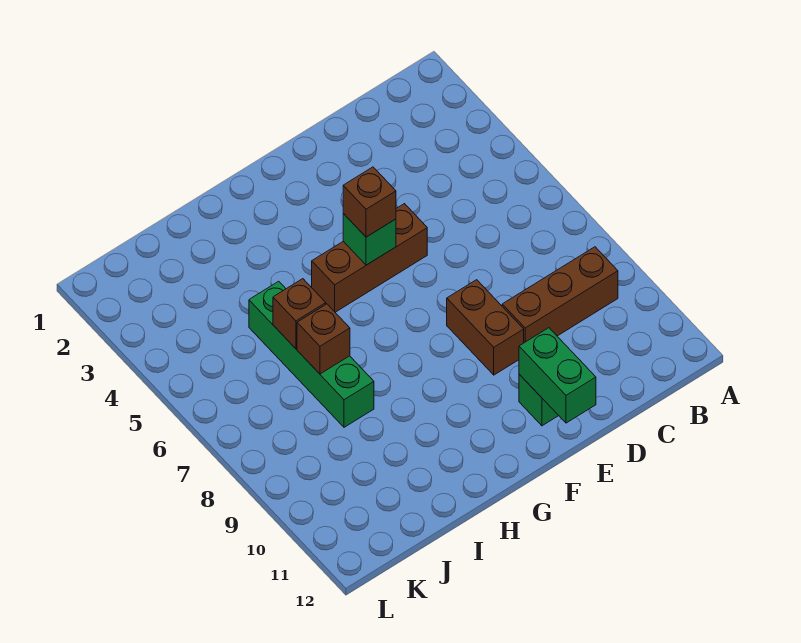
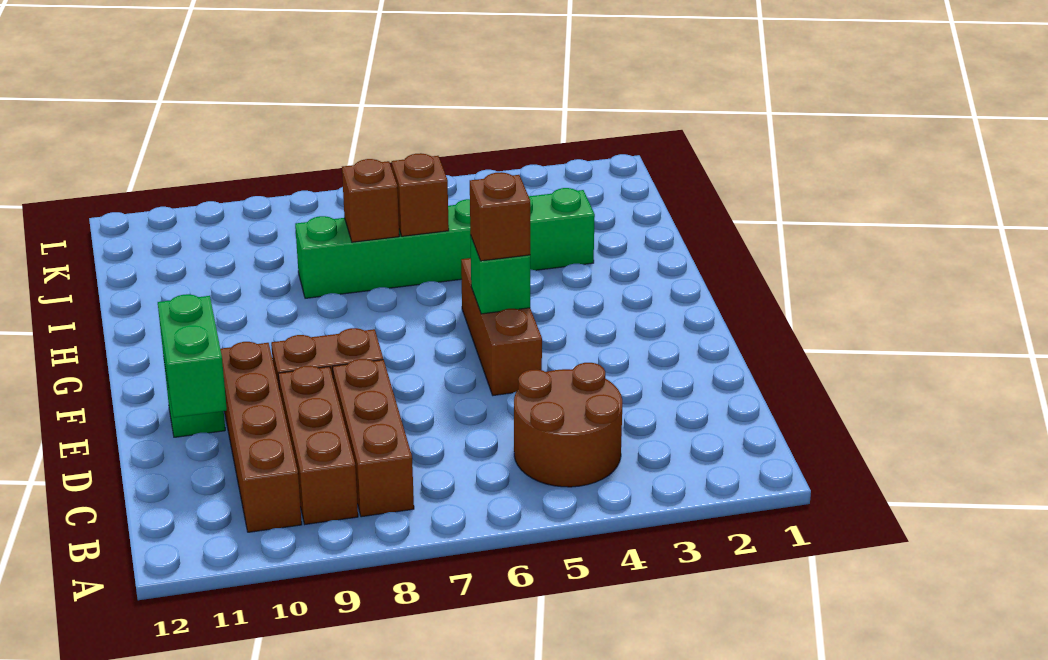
none -> brown round brick B4:C5 level 1
none -> brown brick B8:D8 level 1
none -> brown brick B10:E10 level 1
green brick E11:E12 level 2 -> green brick D11:E11 level 2
green brick I5:I8 level 1 -> green brick I3:I8 level 1

